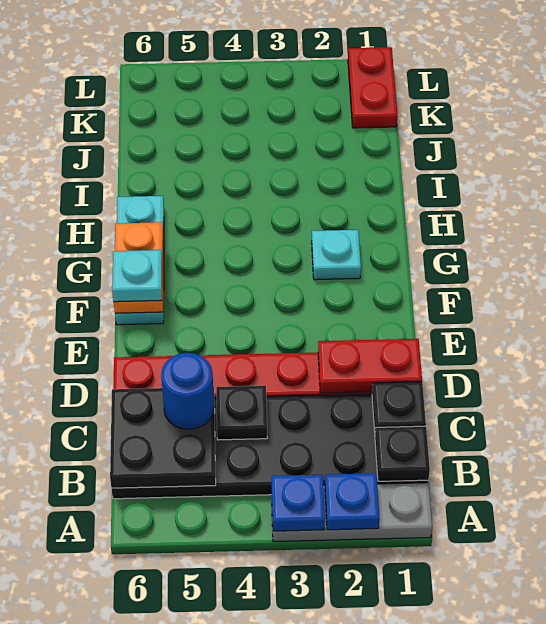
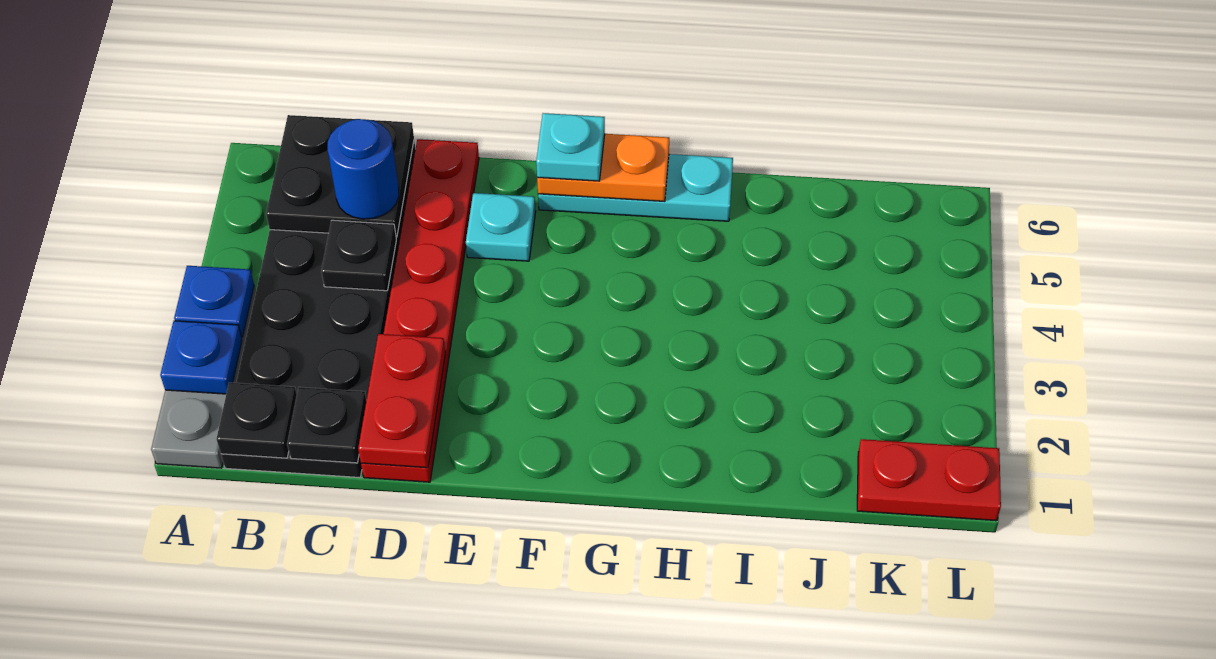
cyan plate G2 level 1 -> cyan plate E5 level 1

